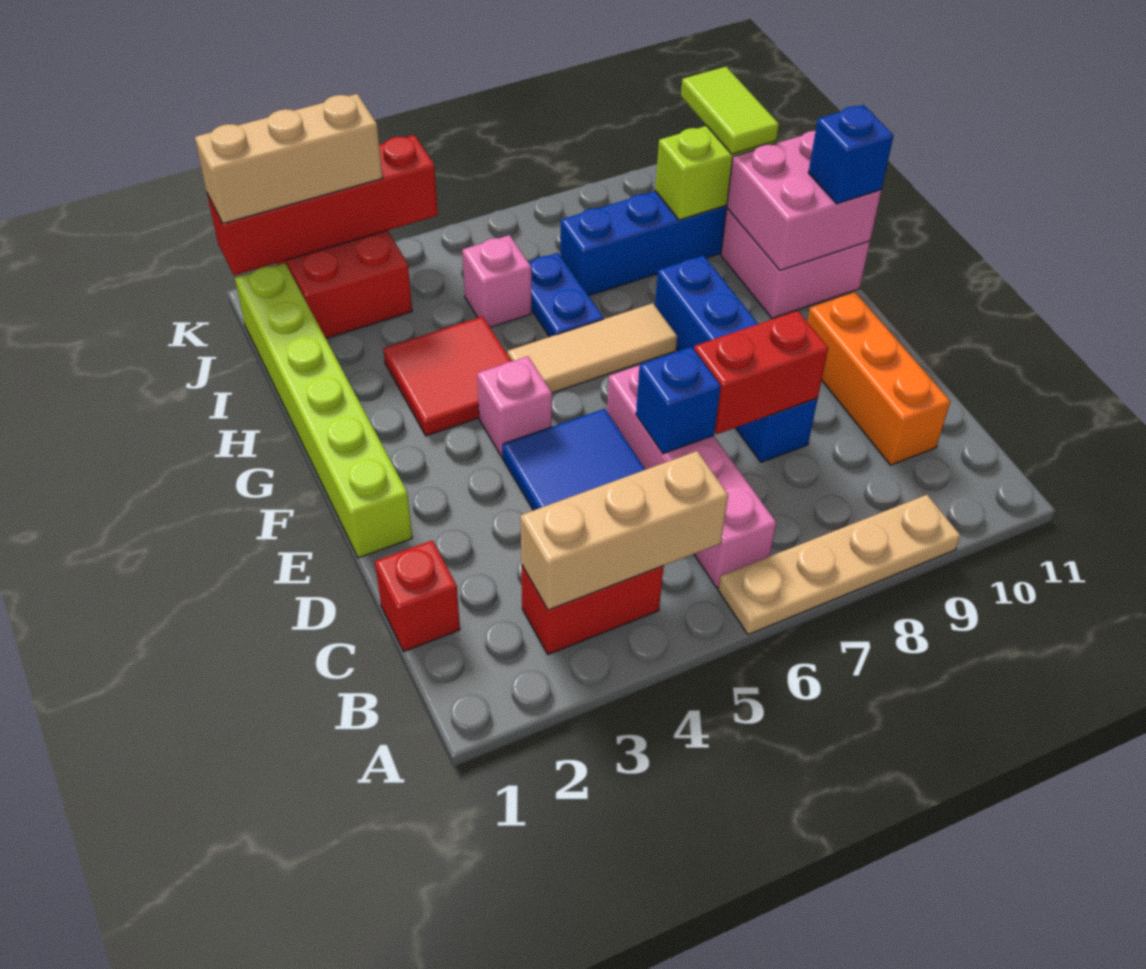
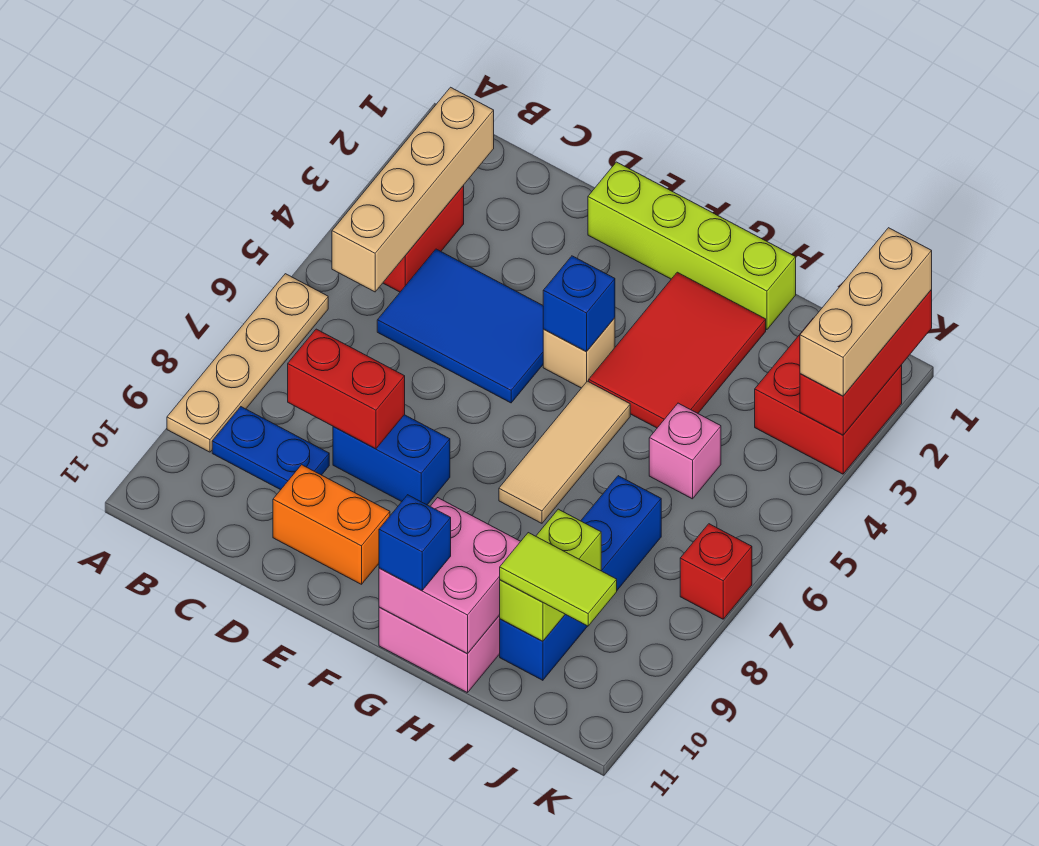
tan brick B3:B5 level 2 -> tan brick B2:B5 level 2
pink brick B6:E6 level 1 -> none
red brick C1 level 1 -> red brick K7 level 1
orange brick C10:E10 level 1 -> orange brick D10:E10 level 1
blue brick D6 level 2 -> blue brick F4 level 2
red brick D7:D8 level 2 -> red brick C8:D8 level 2
blue brick D8:G8 level 1 -> blue brick D8:E8 level 1
lime brick E1:J1 level 1 -> lime brick E1:H1 level 1
pink brick F4 level 1 -> tan brick F4 level 1
red tile G3:H4 level 1 -> red tile G2:H4 level 1
blue plate H6:I6 level 1 -> blue plate B9:C9 level 1
red brick K1:K4 level 2 -> red brick K1:K3 level 2

